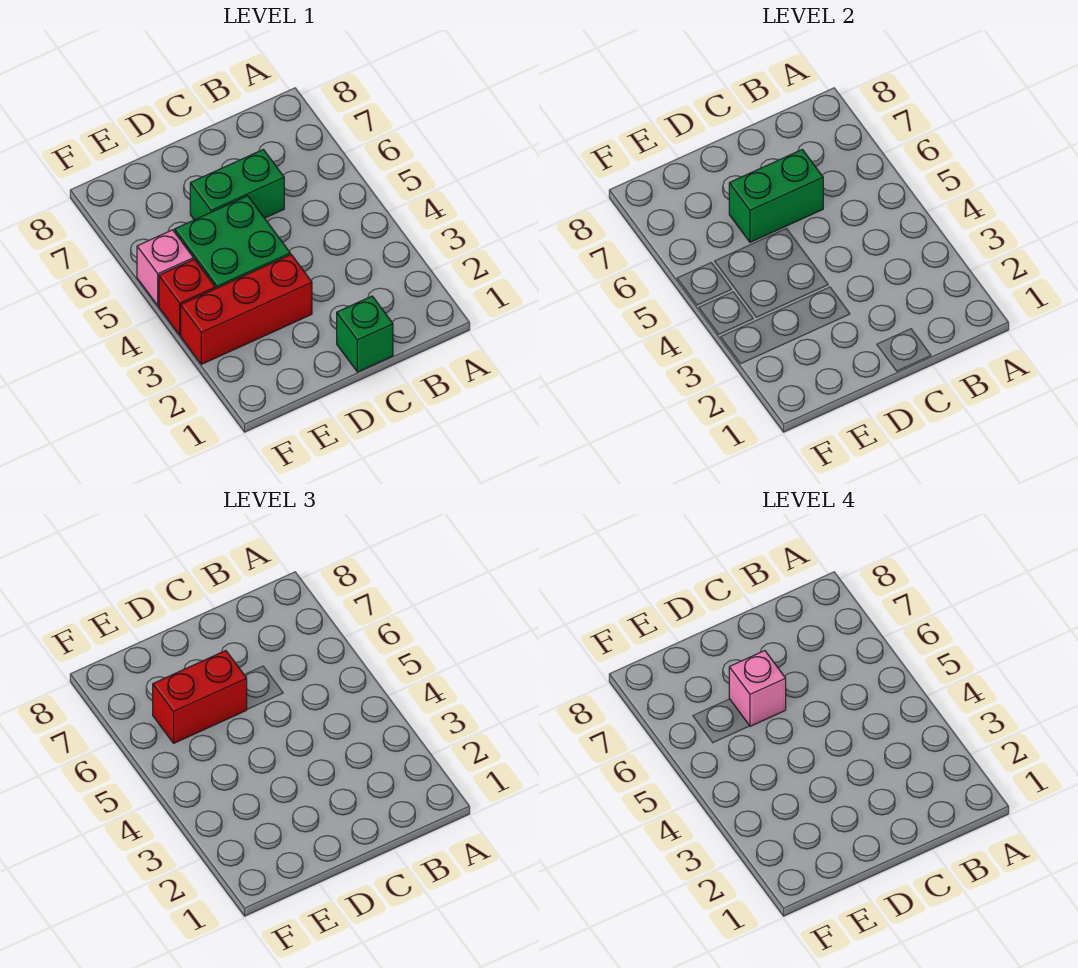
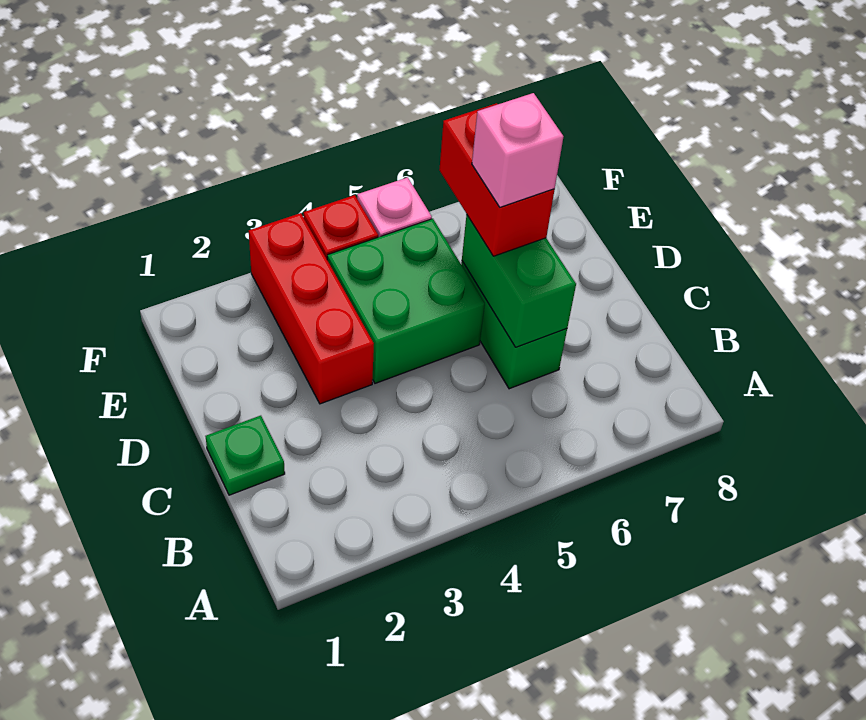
green brick C1 level 1 -> green plate C1 level 1

